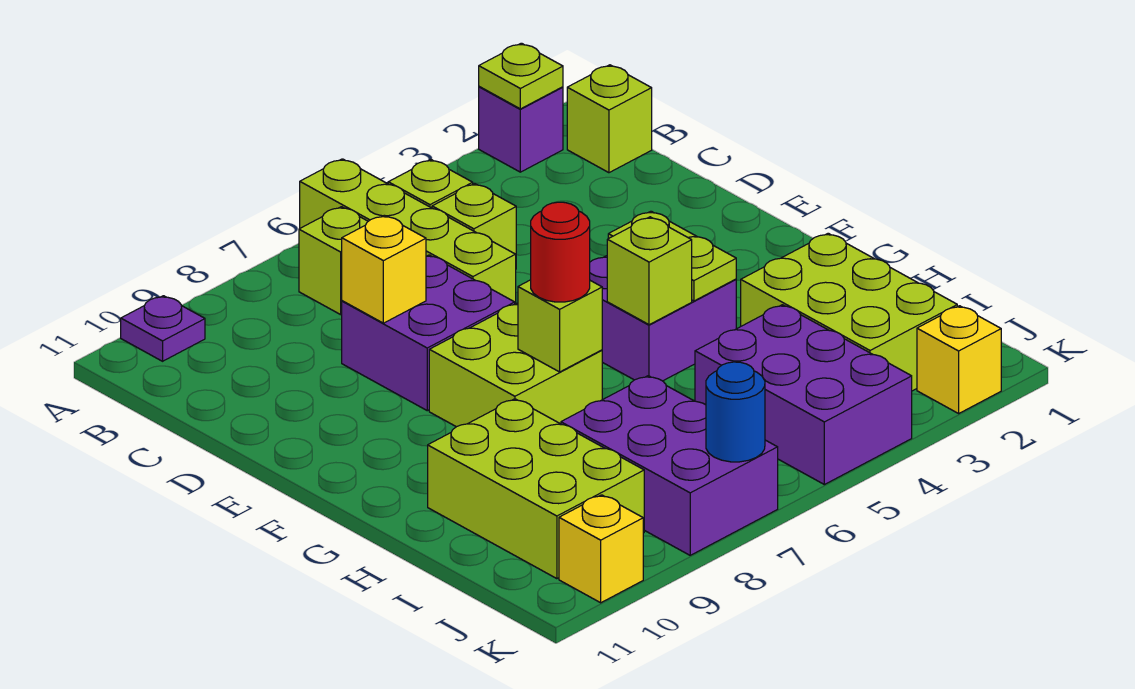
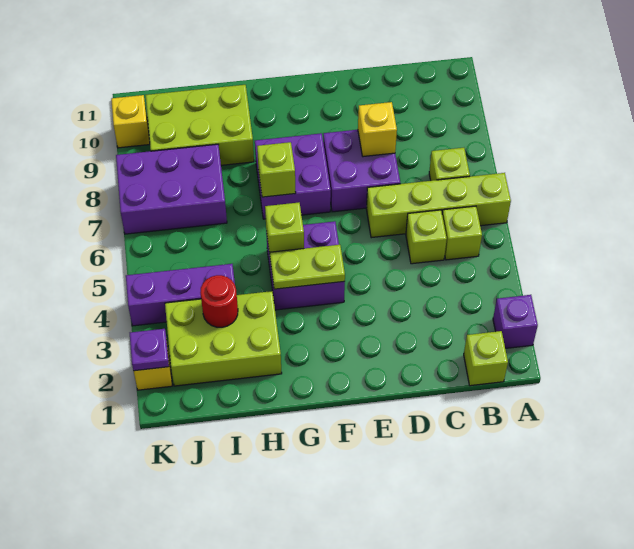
lime plate A2 level 2 -> none
purple plate A10 level 1 -> purple plate K2 level 2
lime brick F7:G8 level 1 -> purple brick F7:G8 level 1
red round brick G7 level 3 -> red round brick I3 level 2
purple brick I4:K5 level 1 -> purple brick I4:K4 level 1
blue round brick K7 level 2 -> none

